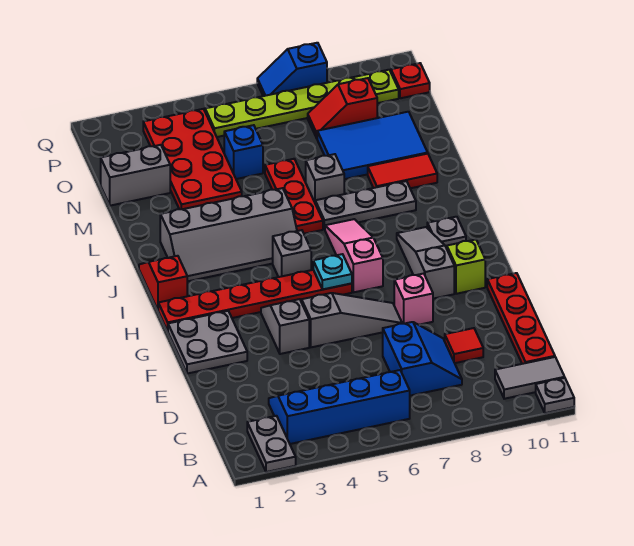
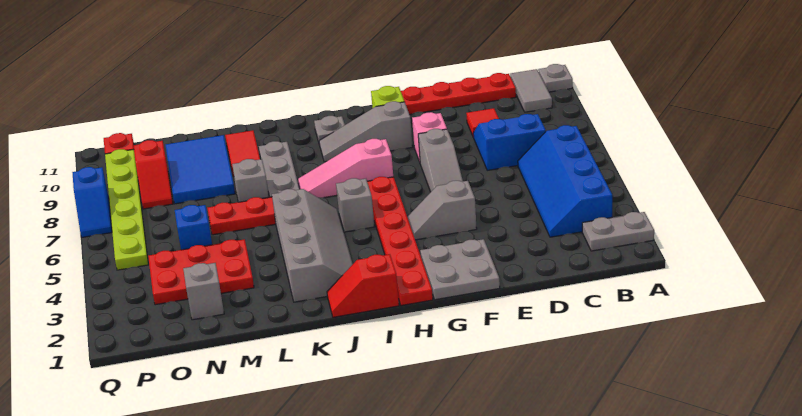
grey slope F5:F7 level 1 top 5 -> grey slope F5:F7 level 1 top 7
cyan plate H6 level 2 -> none
red plate M3:P4 level 1 -> red plate M3:O4 level 1
grey brick N1:N2 level 1 -> grey brick N2 level 1

